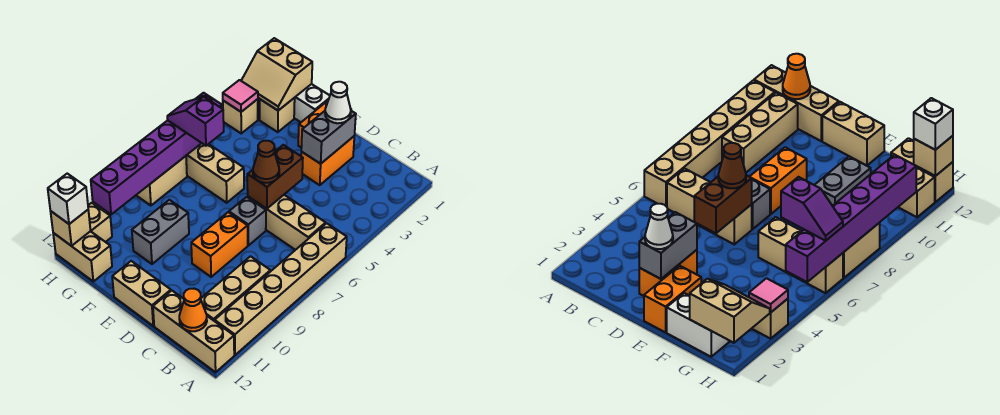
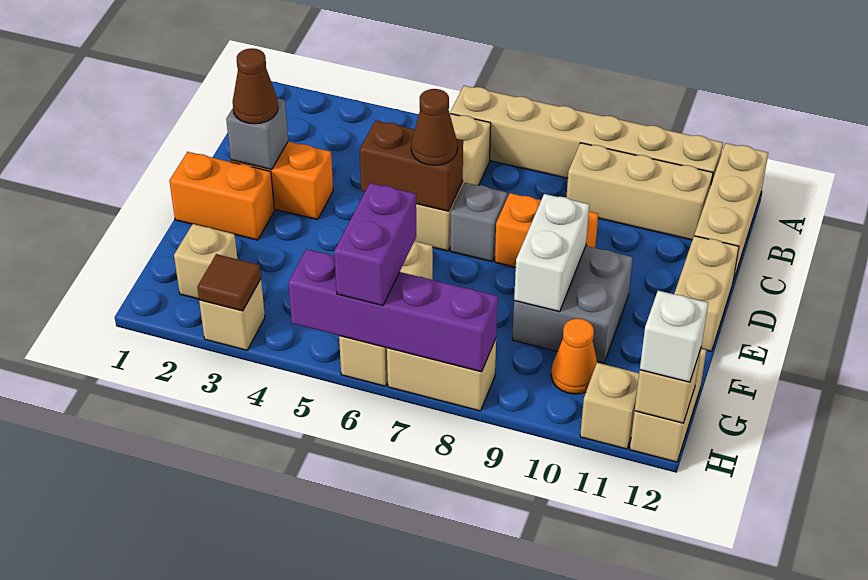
orange cone B12 level 2 -> orange cone G10 level 1
grey brick D2:D3 level 2 -> grey brick D2 level 2
white cone D2 level 3 -> brown cone D2 level 3
white brick F1:G1 level 1 -> white brick E9:F9 level 2
grey brick F9:F10 level 1 -> grey brick E9:F10 level 1
tan slope G1:H2 level 2 top 1 -> none
purple slope G6:H6 level 3 top G -> purple brick G6:H6 level 3
pink tile H3 level 2 -> brown tile H3 level 2
purple brick H5:H10 level 2 -> purple brick H5:H8 level 2

